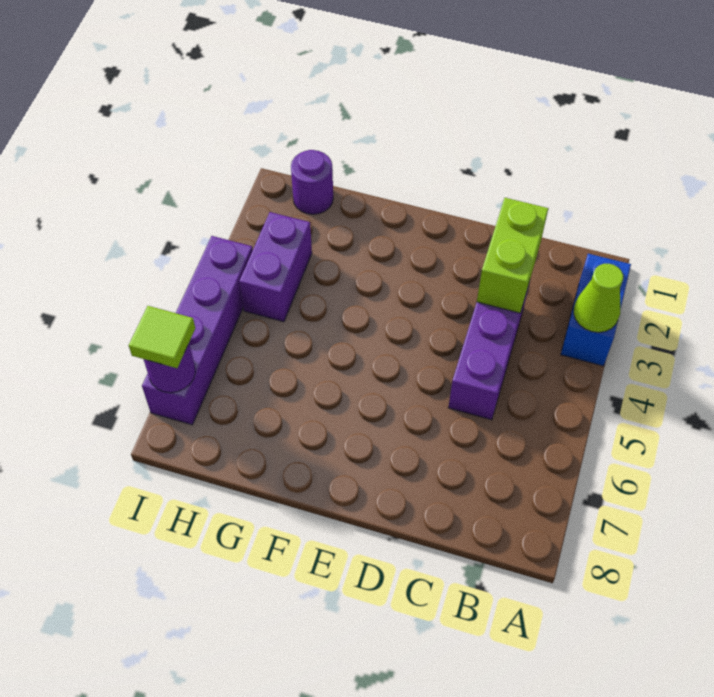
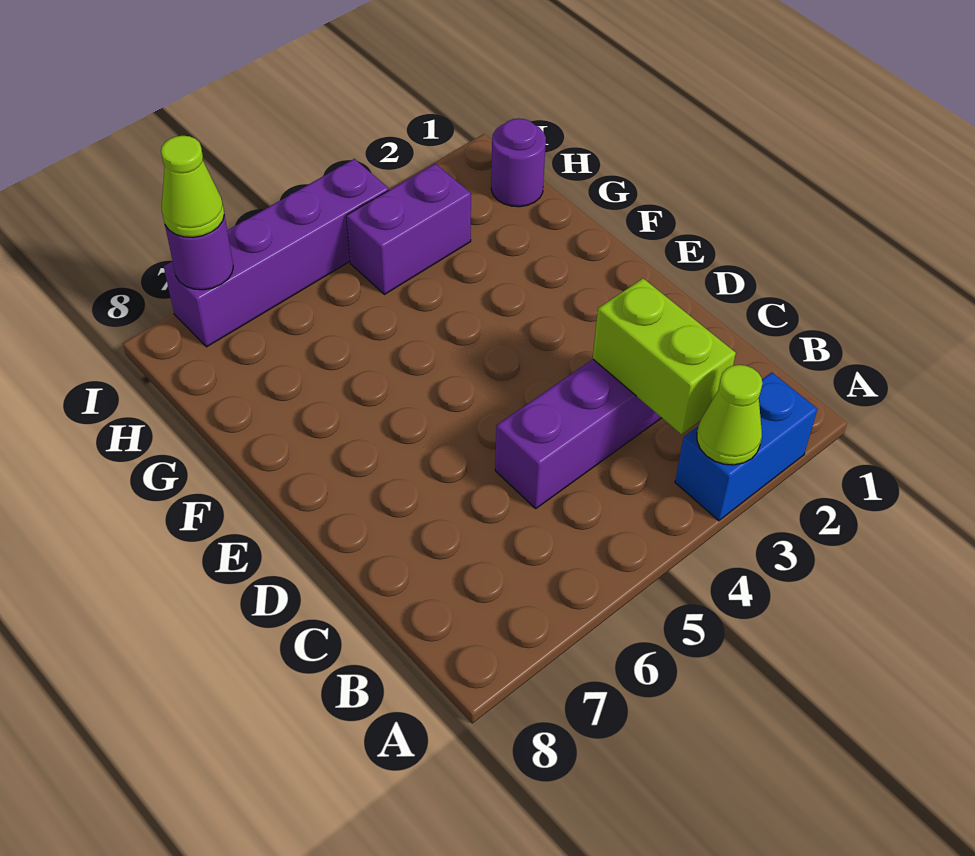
lime brick C2:C3 level 2 -> lime brick B3:C3 level 2
lime tile I7 level 3 -> lime cone I7 level 3

